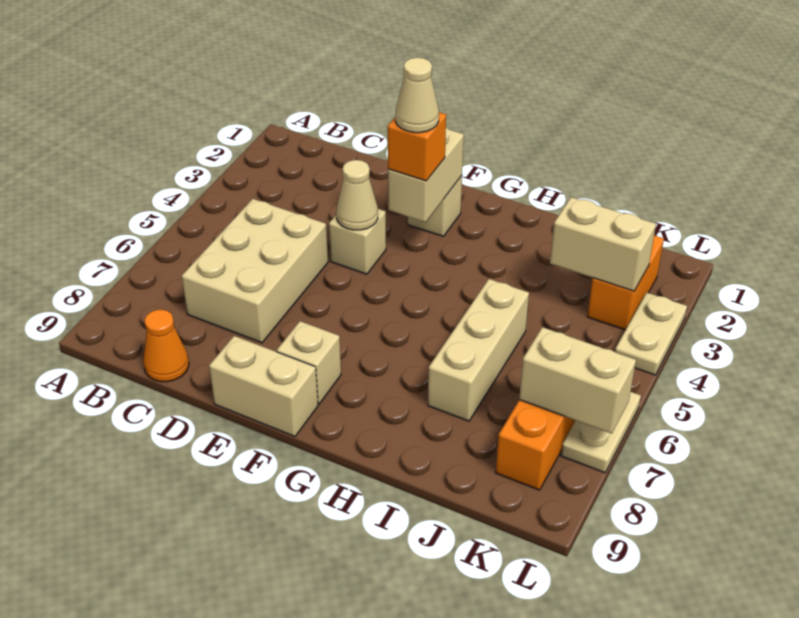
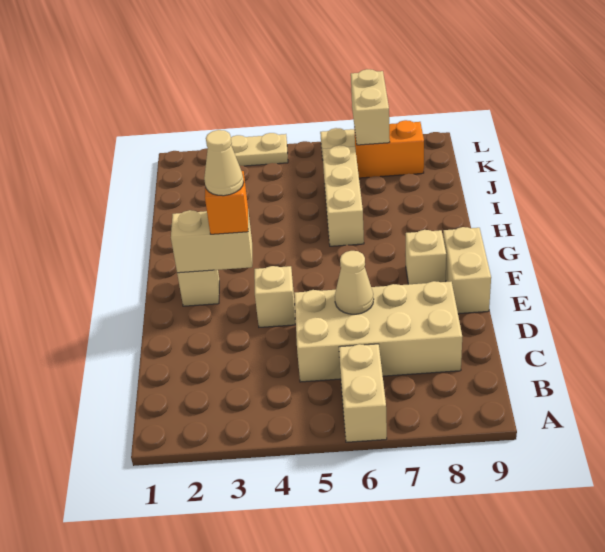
tan brick C5:D7 level 1 -> tan brick C5:D8 level 1
orange cone C9 level 1 -> none
tan cone E4 level 2 -> tan cone D6 level 2
tan brick I5:I7 level 1 -> tan brick H6:J6 level 1
tan brick J3:K3 level 2 -> tan brick A6:B6 level 1
orange brick K2:K3 level 1 -> none

